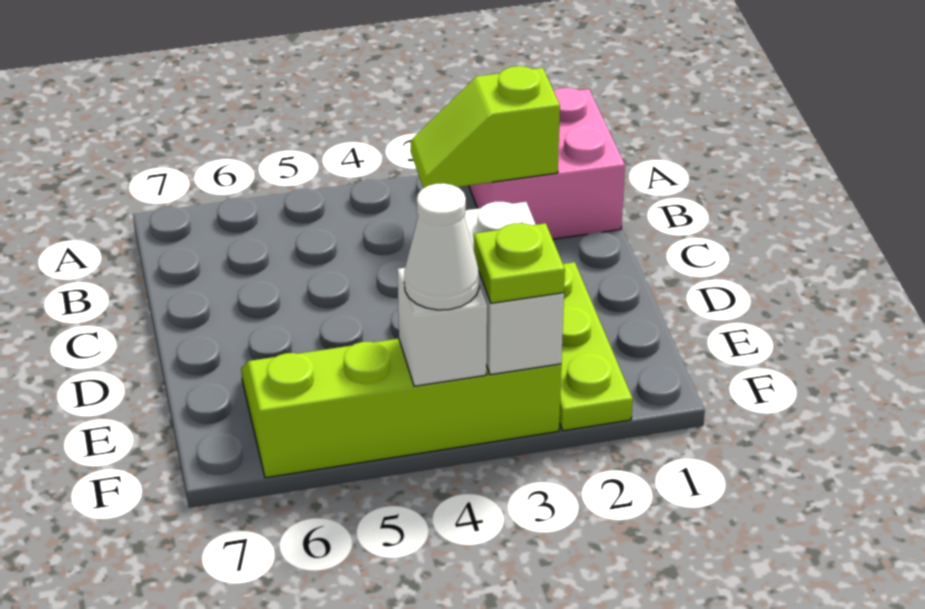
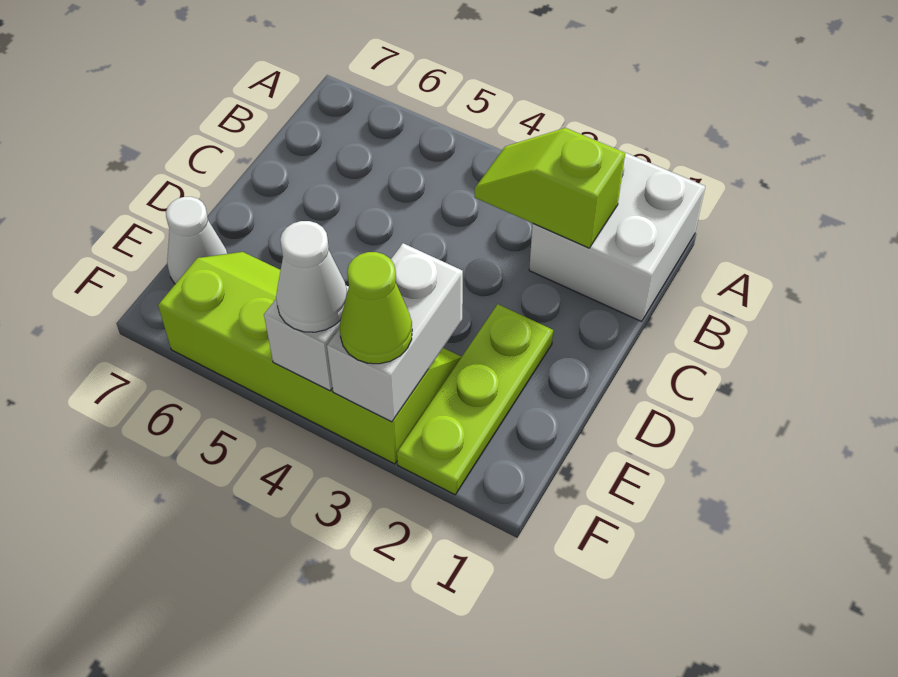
pink brick A1:B2 level 1 -> white brick A1:B2 level 1
none -> white cone E7 level 1
lime plate F3 level 3 -> lime cone F3 level 3

